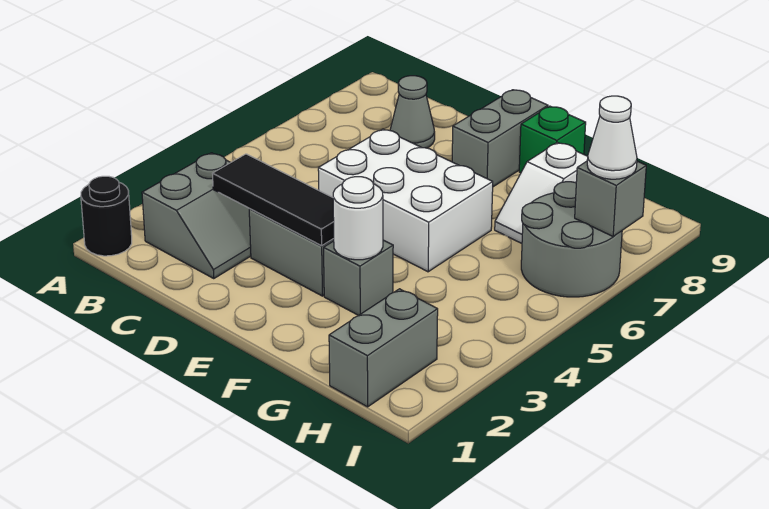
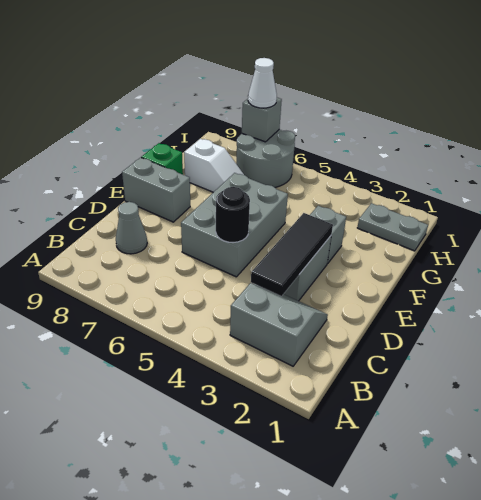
black round brick A1 level 1 -> black round brick D5 level 2
white brick D5:F6 level 1 -> grey brick D5:F6 level 1
white round brick F3 level 2 -> none
grey brick H1:H2 level 1 -> grey plate H1:H2 level 1

